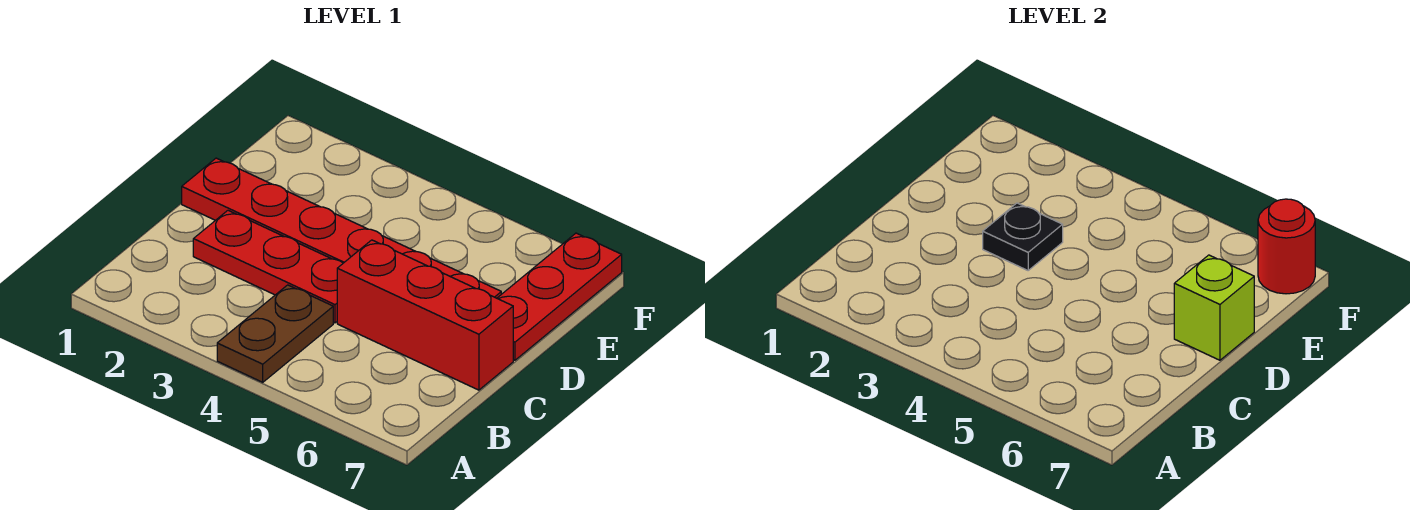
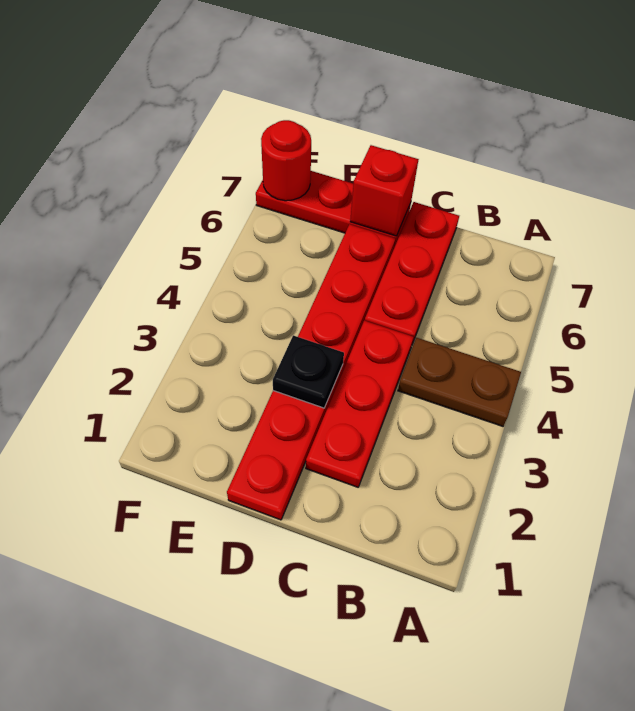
red brick C5:C7 level 1 -> red plate C5:C7 level 1
lime brick D7 level 2 -> red brick D7 level 2

